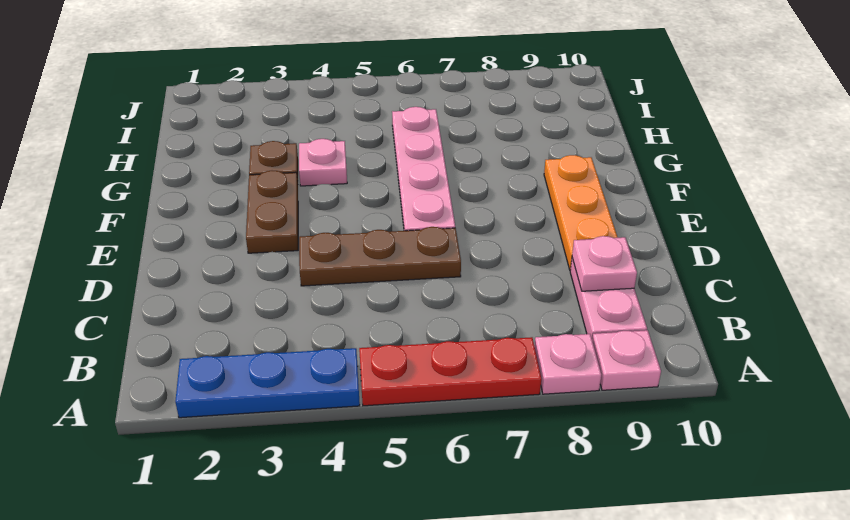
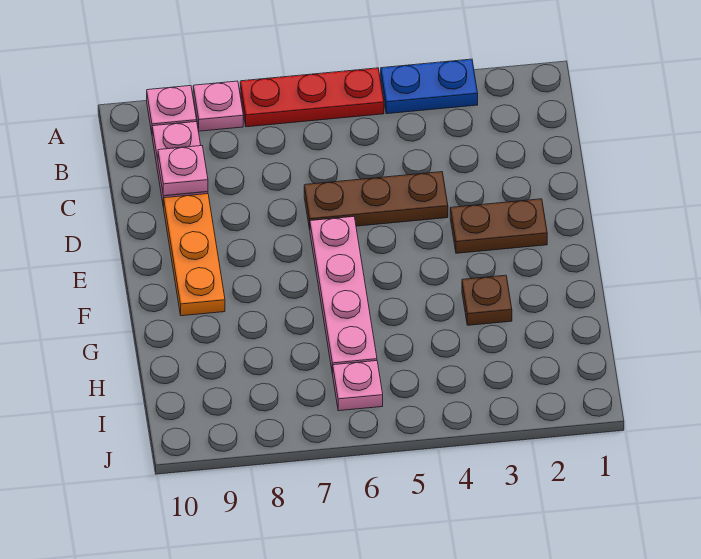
blue plate A2:A4 level 1 -> blue plate A3:A4 level 1
brown plate E3:F3 level 1 -> brown plate E2:E3 level 1
pink plate G4 level 1 -> pink plate I6 level 1

